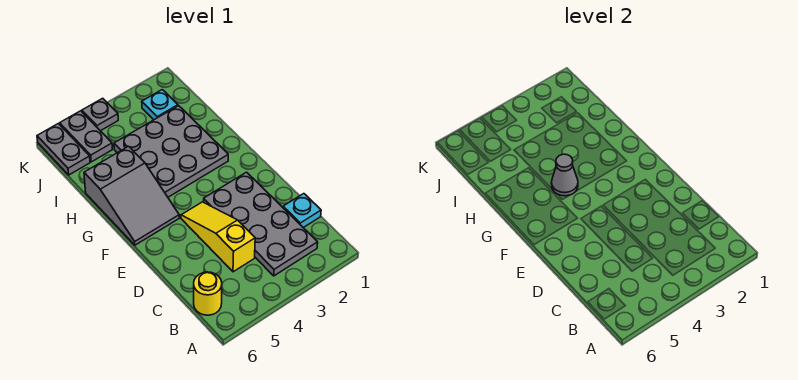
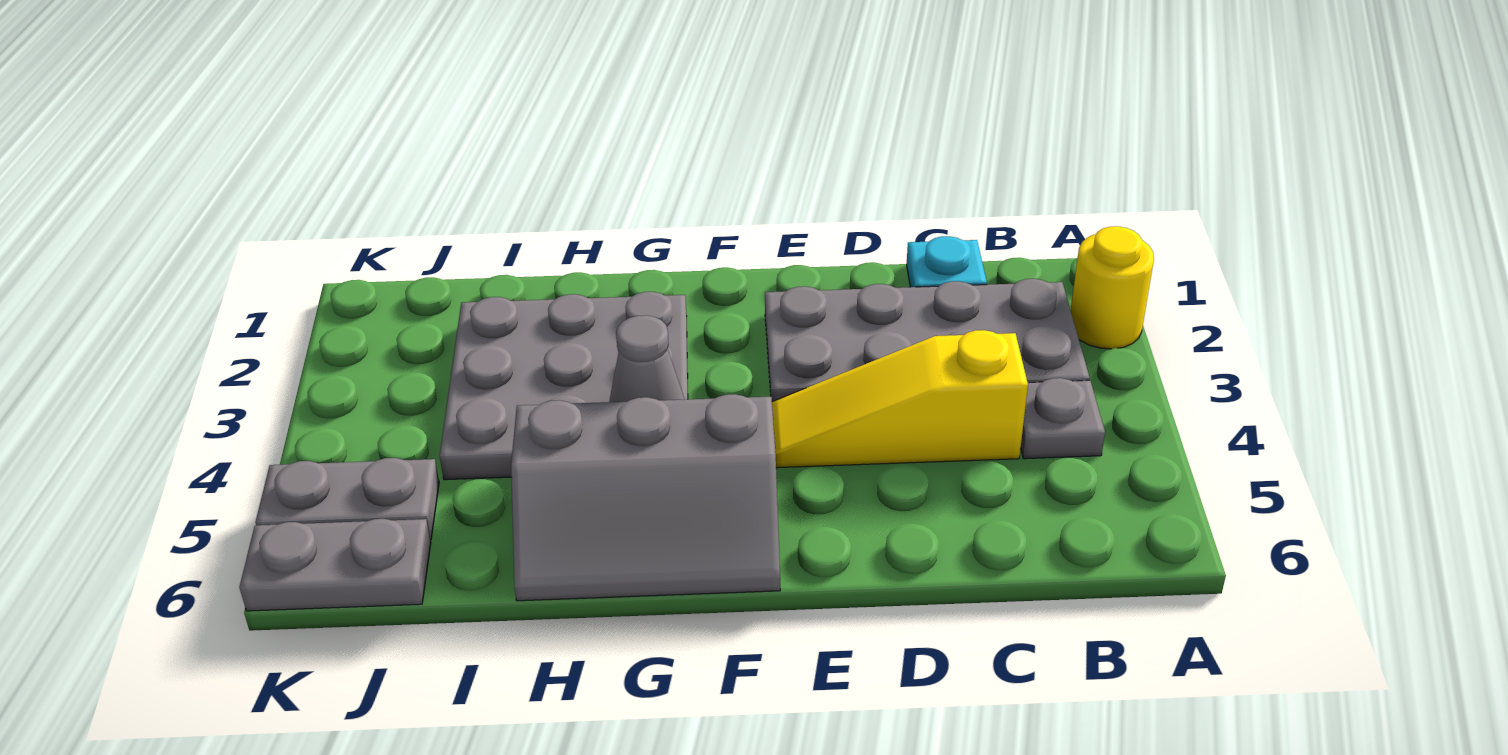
yellow round brick B6 level 1 -> yellow round brick A2 level 1
grey slope F5:H6 level 1 top H -> grey slope F5:H6 level 1 top 5
cyan plate J2 level 1 -> none
grey plate K4 level 1 -> grey plate B4 level 1

